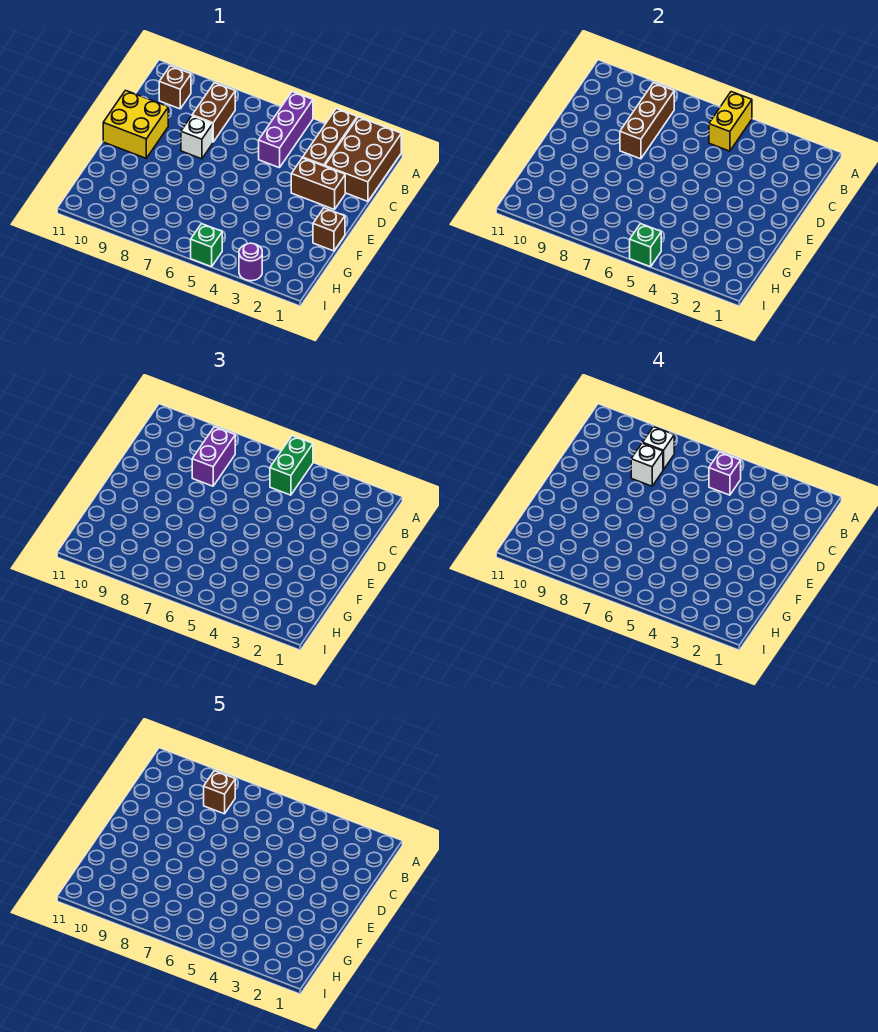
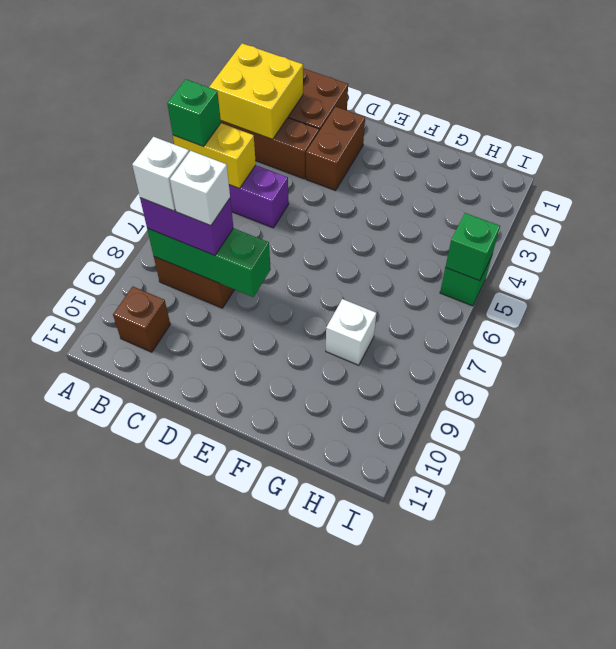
green brick A5:B5 level 3 -> green brick A5 level 3
purple brick B5 level 4 -> none
brown brick B8:D8 level 2 -> green brick B8:D8 level 2
brown brick B8 level 5 -> none
white brick D8 level 1 -> white brick G8 level 1
yellow brick D10:E11 level 1 -> yellow brick A2:B3 level 2
brown brick F1 level 1 -> none
purple round brick I3 level 1 -> none

